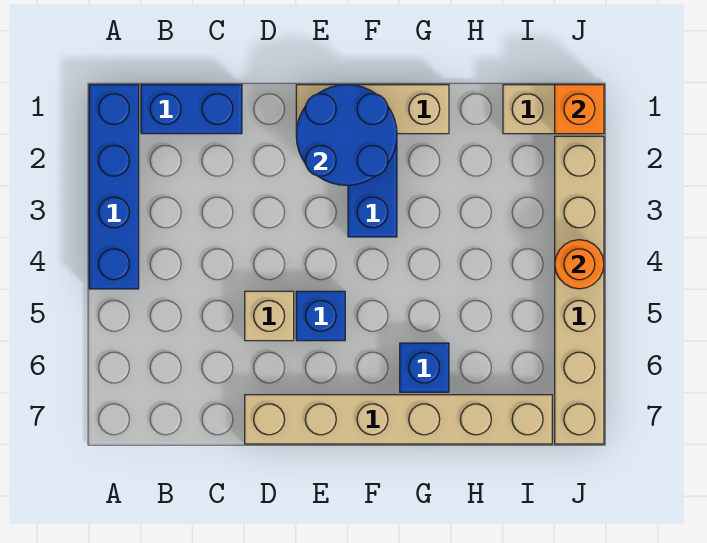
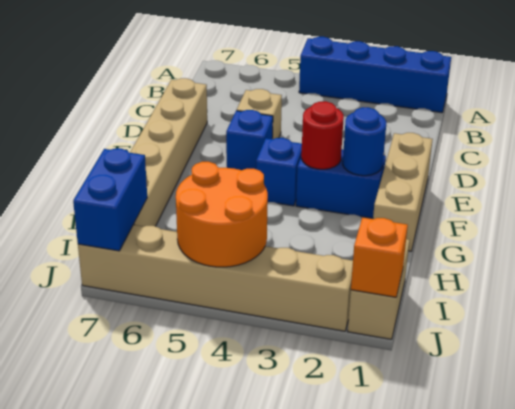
blue brick B1:C1 level 1 -> blue brick I7:J7 level 2
blue round brick E1:F2 level 2 -> blue round brick F2 level 2
none -> red round brick F3 level 2
blue brick G6 level 1 -> blue brick F4 level 1
orange round brick J4 level 2 -> orange round brick I4:J5 level 2

